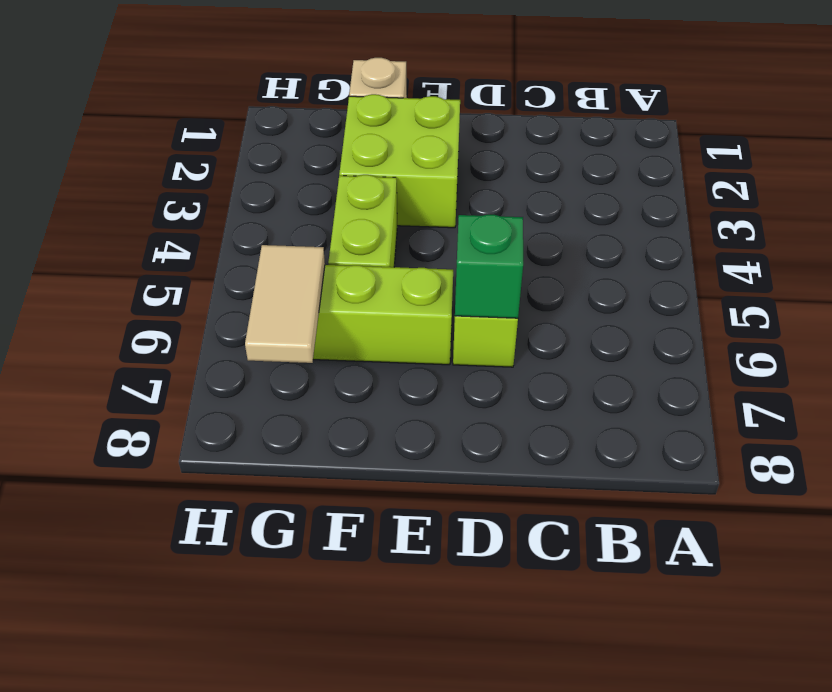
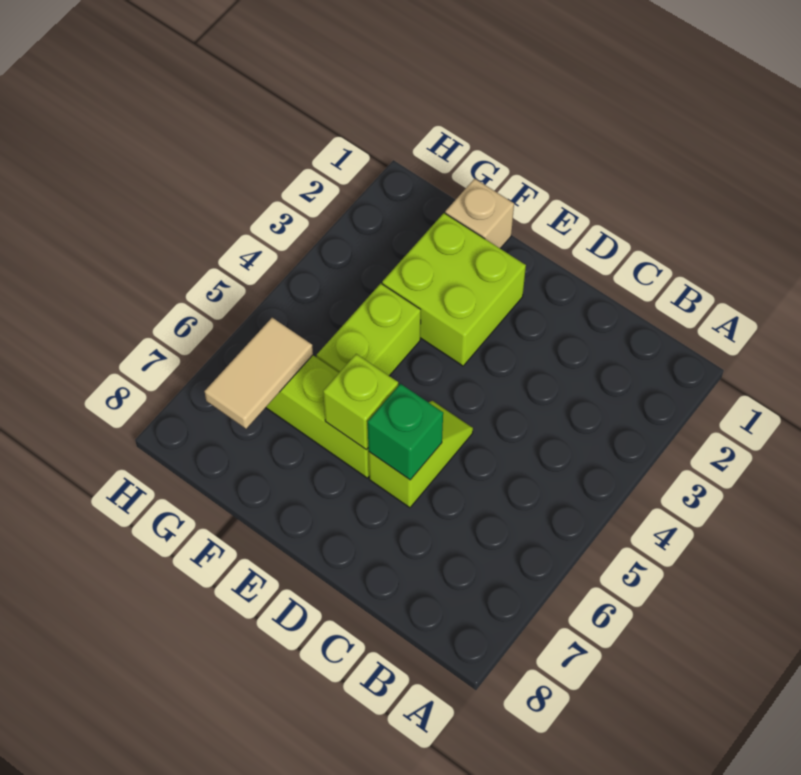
none -> lime brick E6 level 2

